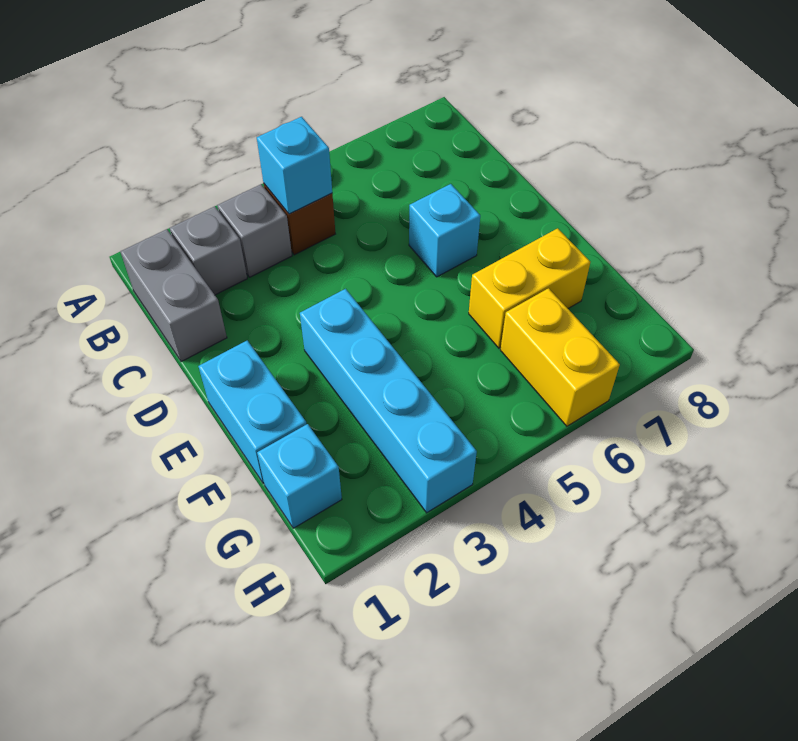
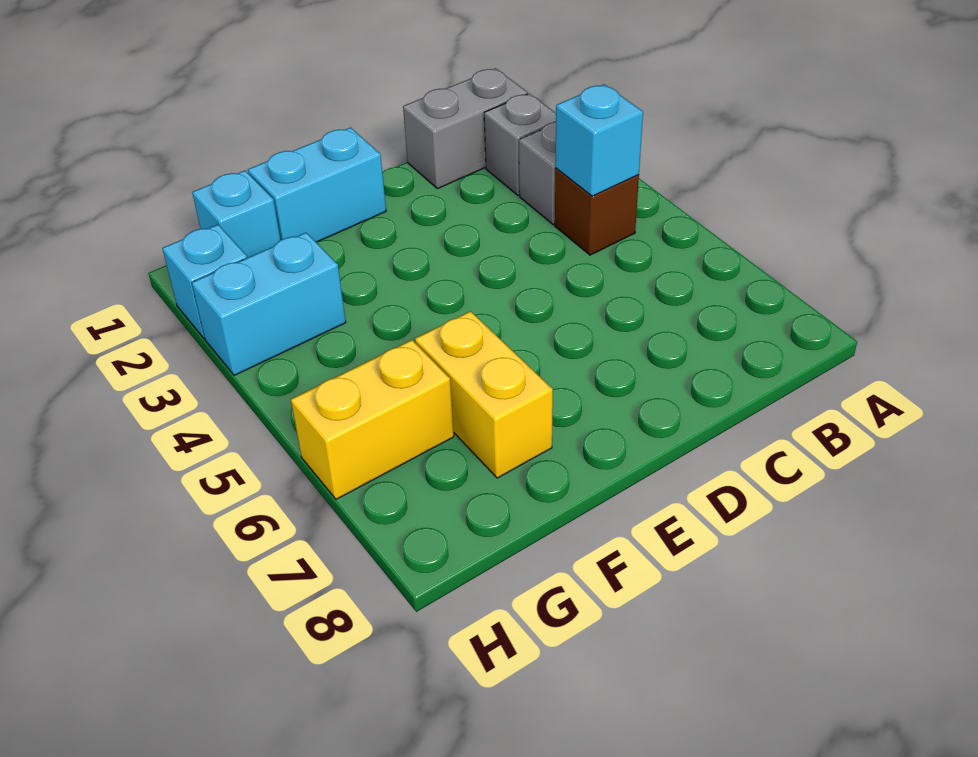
cyan brick D6 level 1 -> cyan brick H2 level 1
cyan brick E3:H3 level 1 -> cyan brick G3:H3 level 1

